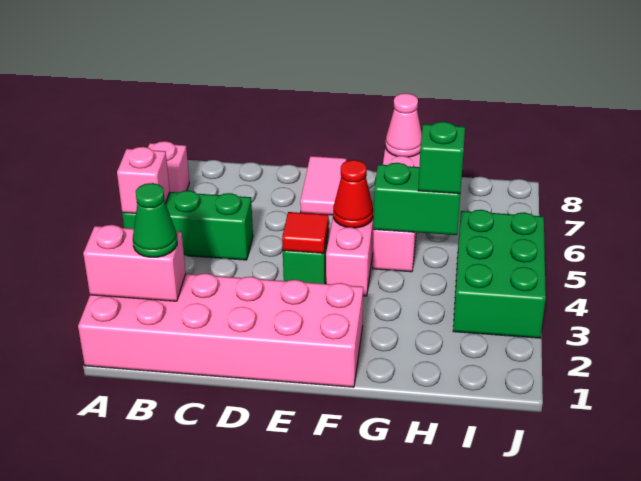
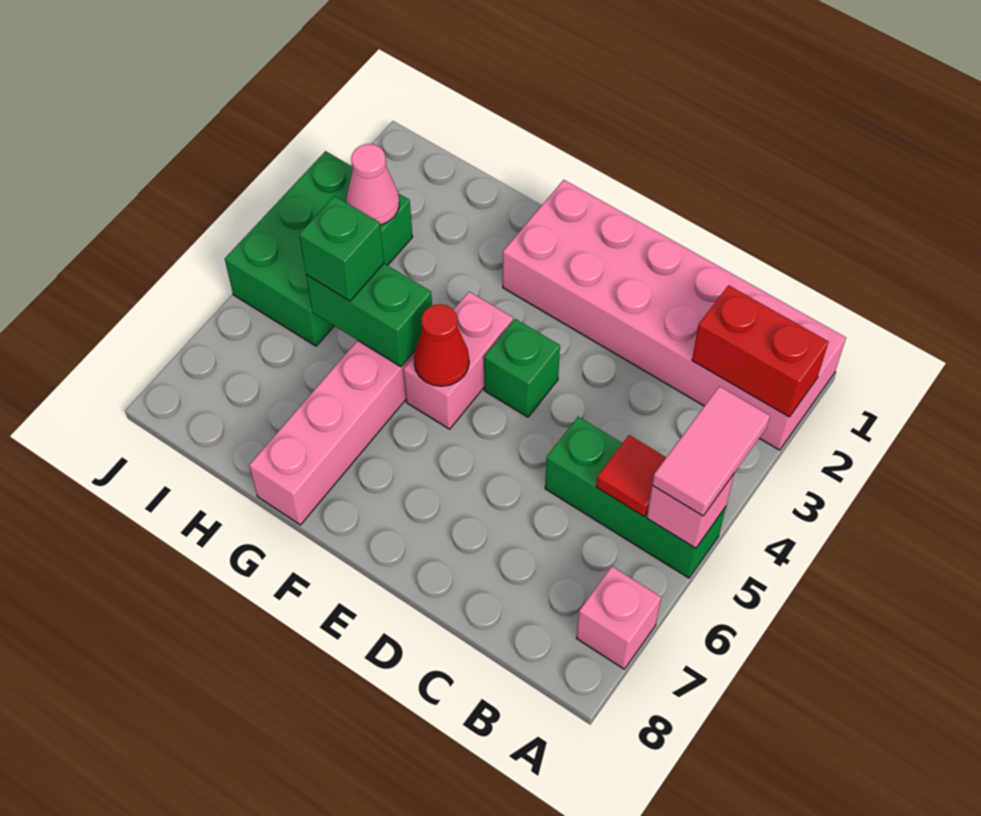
pink brick A2:B2 level 2 -> red brick A2:B2 level 2
green cone B2 level 3 -> none
red tile E4 level 2 -> red tile B5 level 2
pink tile E7:E8 level 1 -> pink tile A4:A5 level 3
pink cone G8 level 2 -> pink cone I3 level 2

